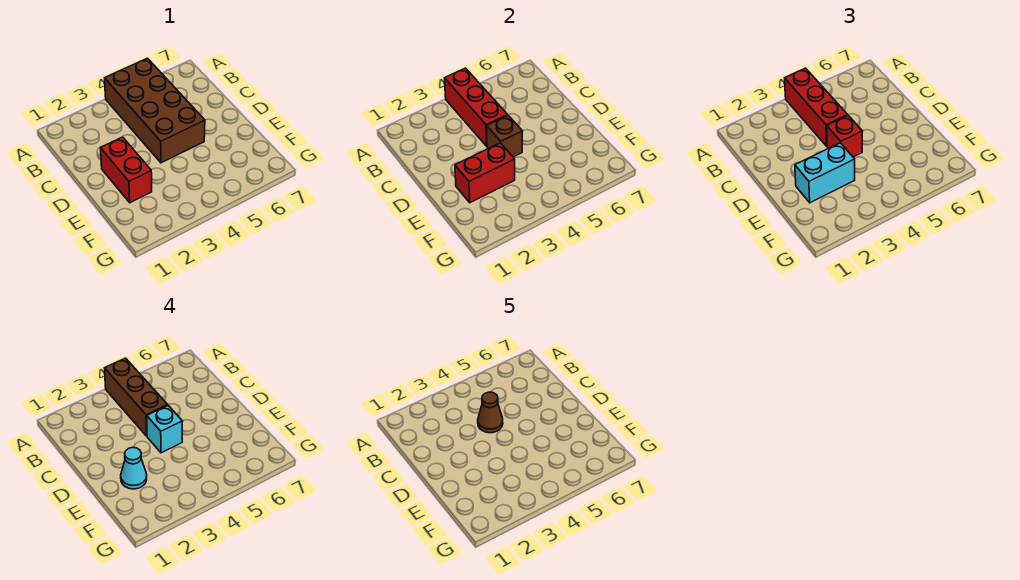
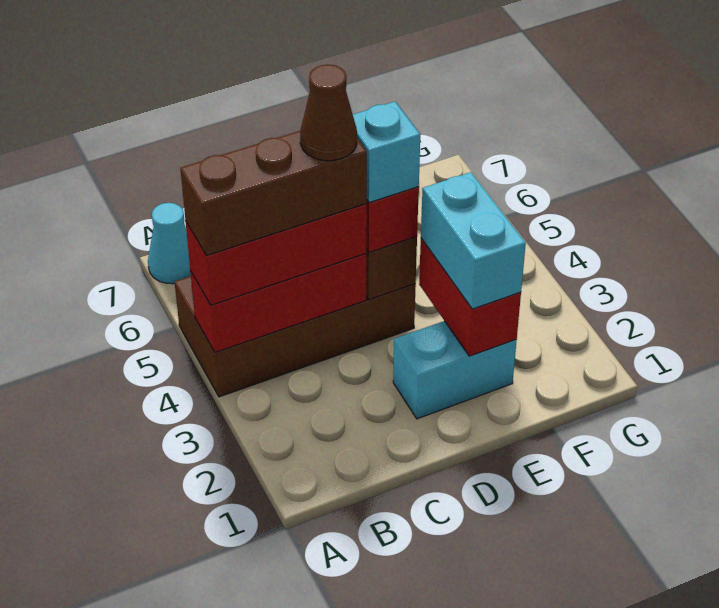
red brick D2:E2 level 1 -> cyan brick D2:E2 level 1
cyan cone E2 level 4 -> cyan cone A7 level 1

